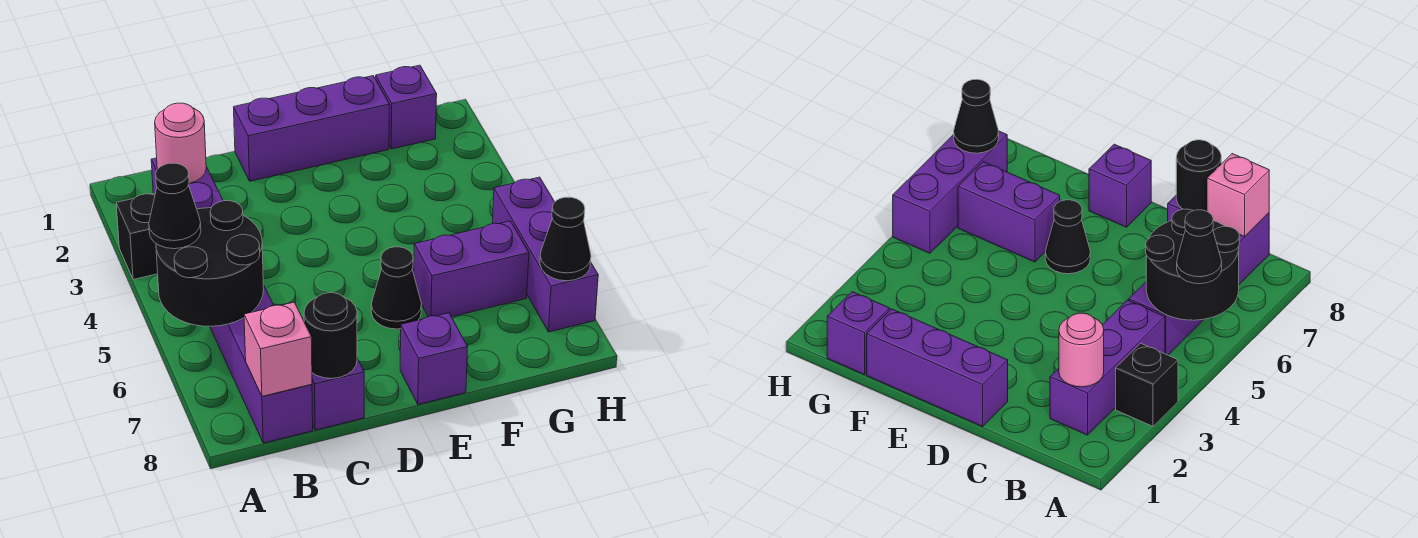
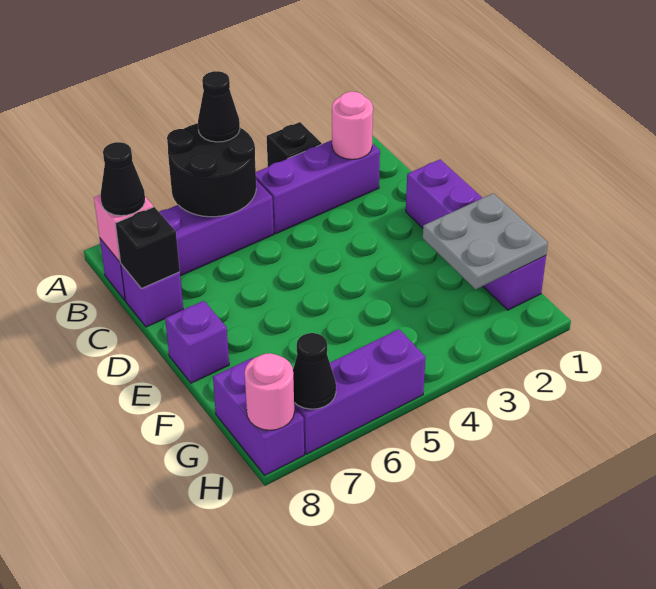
black round brick C8 level 2 -> black brick C8 level 2
black cone E6 level 1 -> black cone B8 level 3
none -> grey plate F1:G2 level 2
purple brick F6:G6 level 1 -> purple brick G8:H8 level 1
none -> pink round brick H8 level 2

